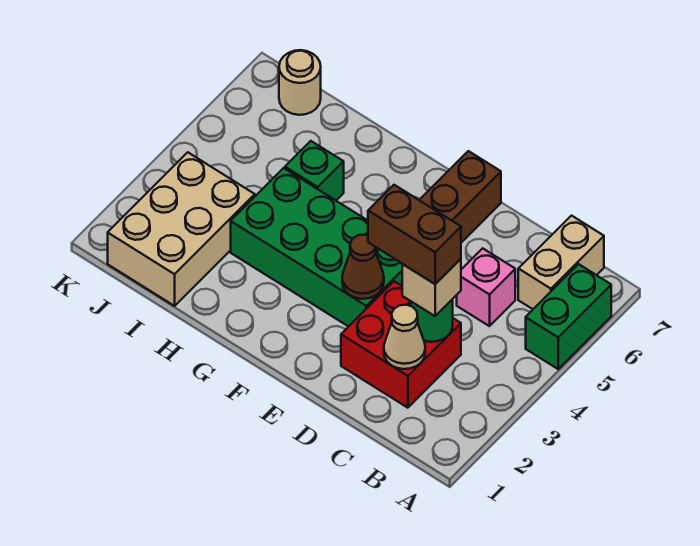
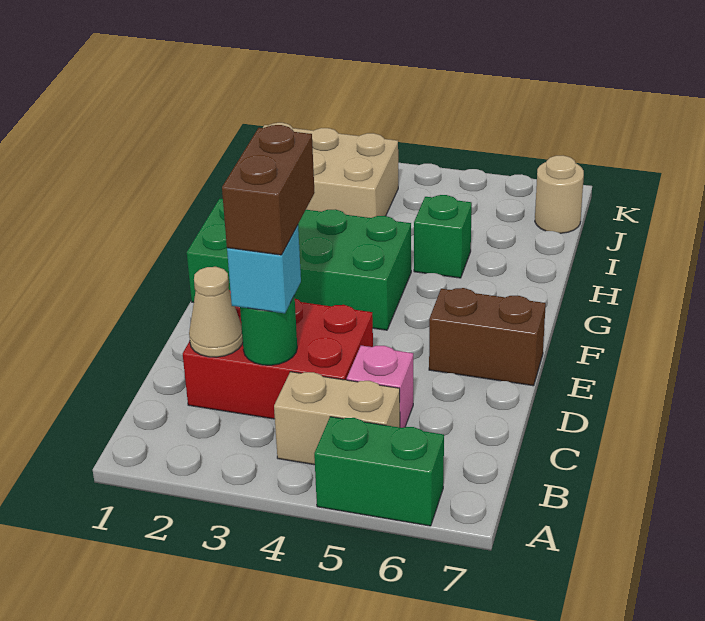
tan brick B6:B7 level 1 -> tan brick B4:B5 level 1
red brick C2:D3 level 1 -> red brick C2:D4 level 1
tan brick C3 level 3 -> cyan brick C3 level 3
green brick E3:H4 level 1 -> green brick F1:G4 level 1
brown cone E3 level 2 -> none

